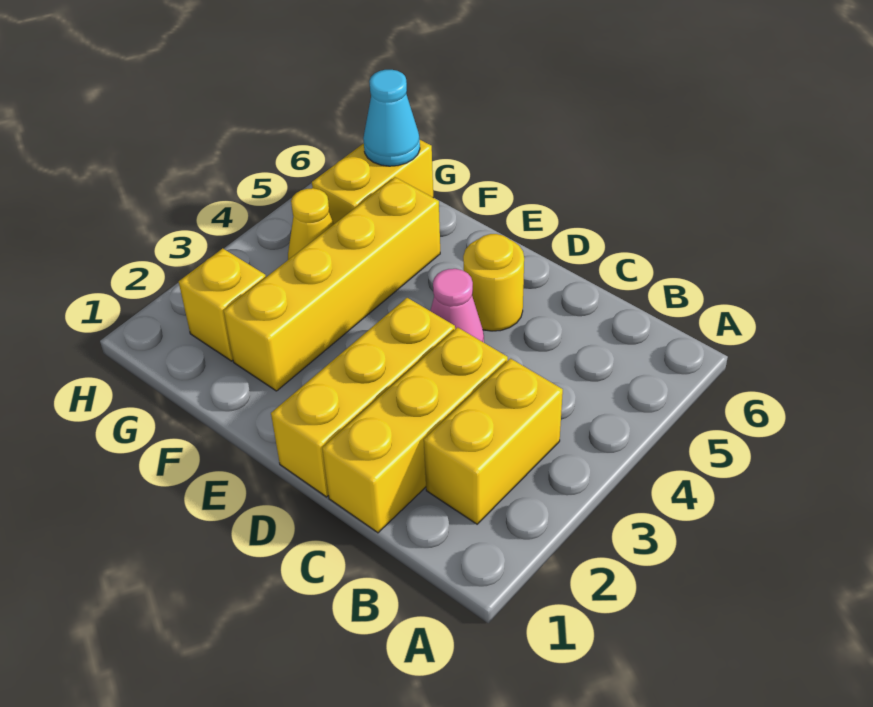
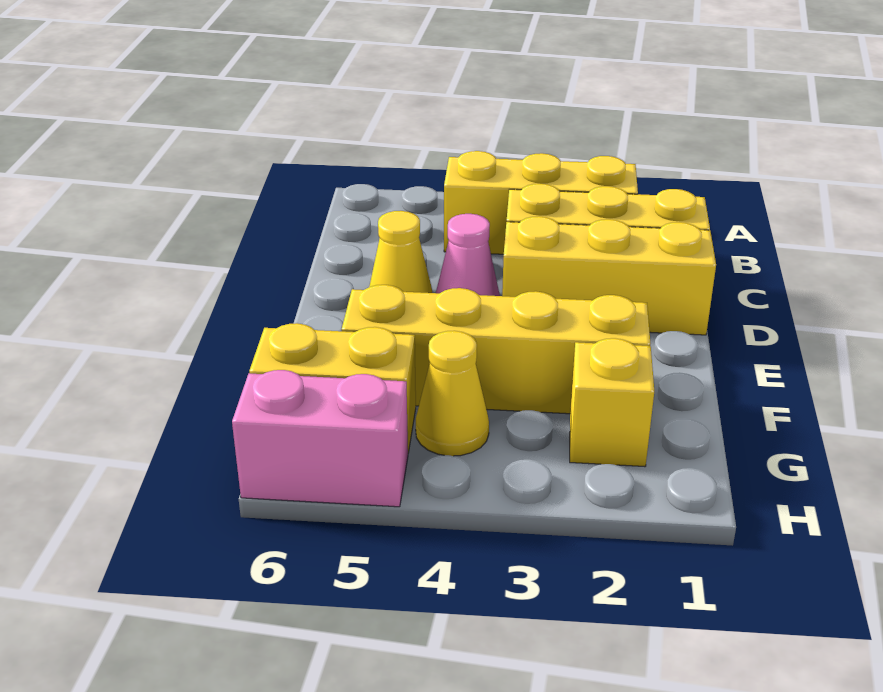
yellow brick B2:B3 level 1 -> yellow brick B2:B4 level 1
yellow round brick D5 level 1 -> yellow cone D5 level 1
cyan cone G6 level 2 -> none
none -> pink brick H5:H6 level 1

